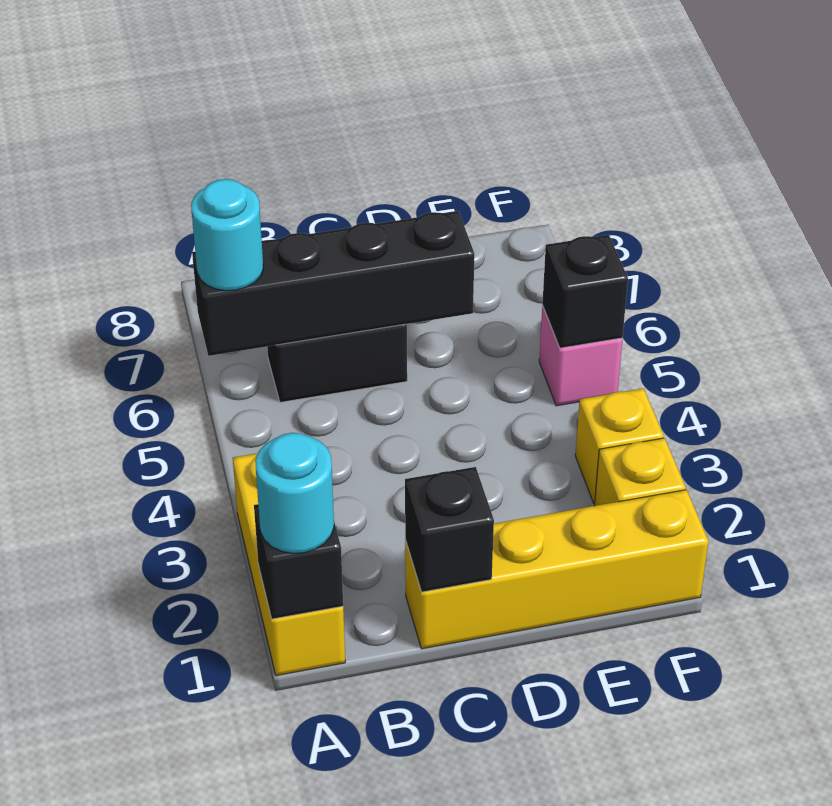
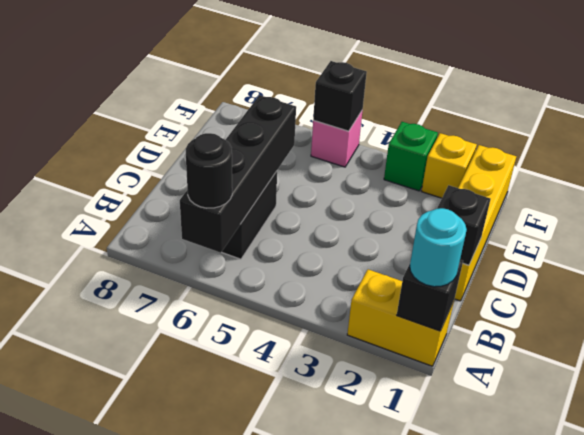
yellow brick A1:A3 level 1 -> yellow brick A1:A2 level 1
cyan round brick A6 level 3 -> black round brick A6 level 3
yellow brick F3 level 1 -> green brick F3 level 1

